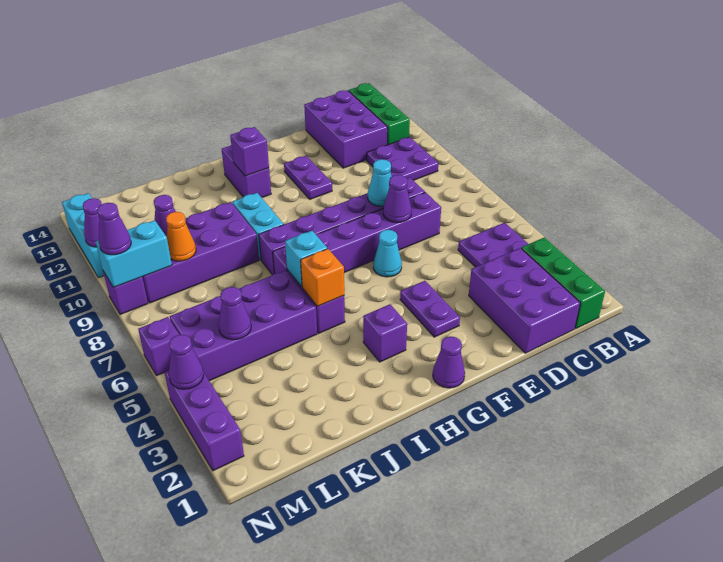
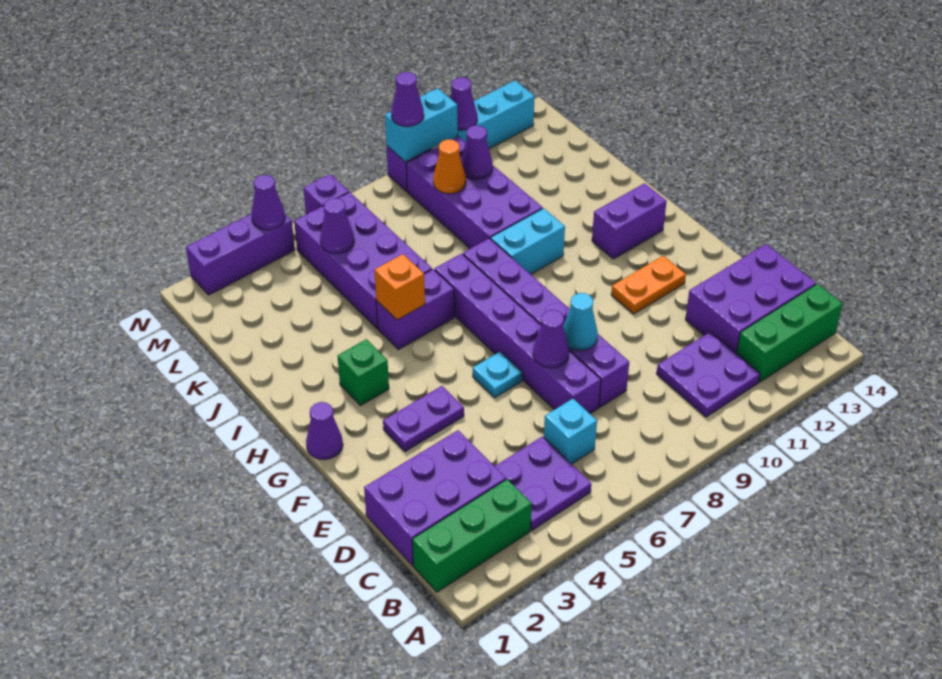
cyan cone F6 level 1 -> cyan plate F6 level 1
purple plate F11:F12 level 1 -> orange plate F11:F12 level 1
purple brick H3 level 1 -> green brick H3 level 1
purple brick H12 level 2 -> none
cyan brick I6 level 2 -> cyan brick C6 level 1
cyan brick M9:N9 level 2 -> cyan brick N9:N10 level 2

